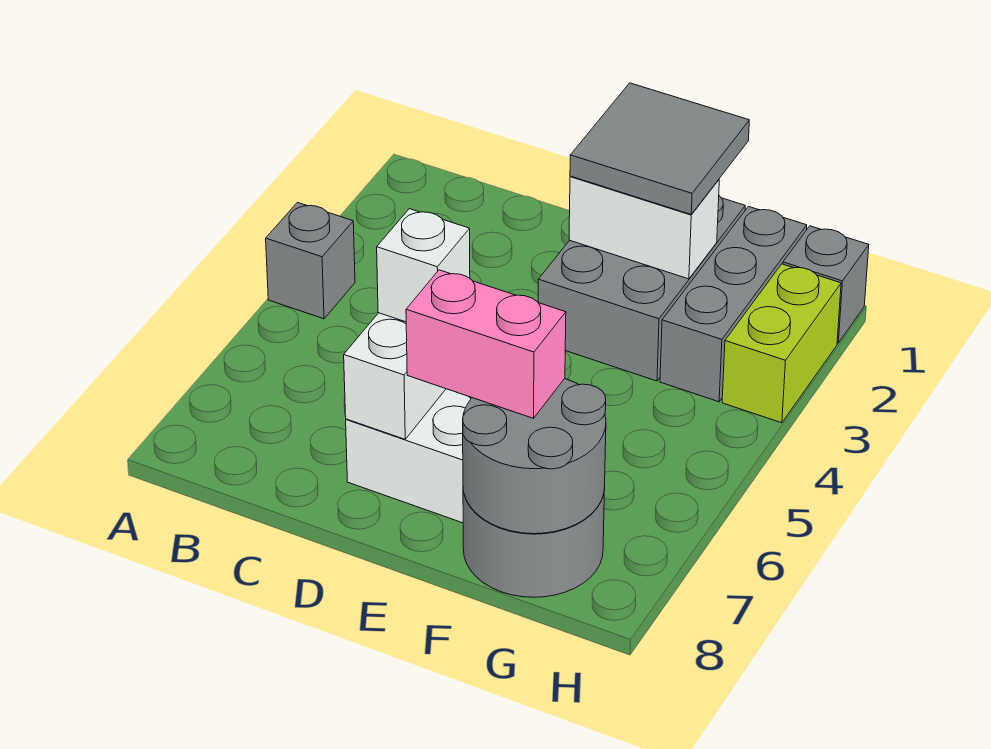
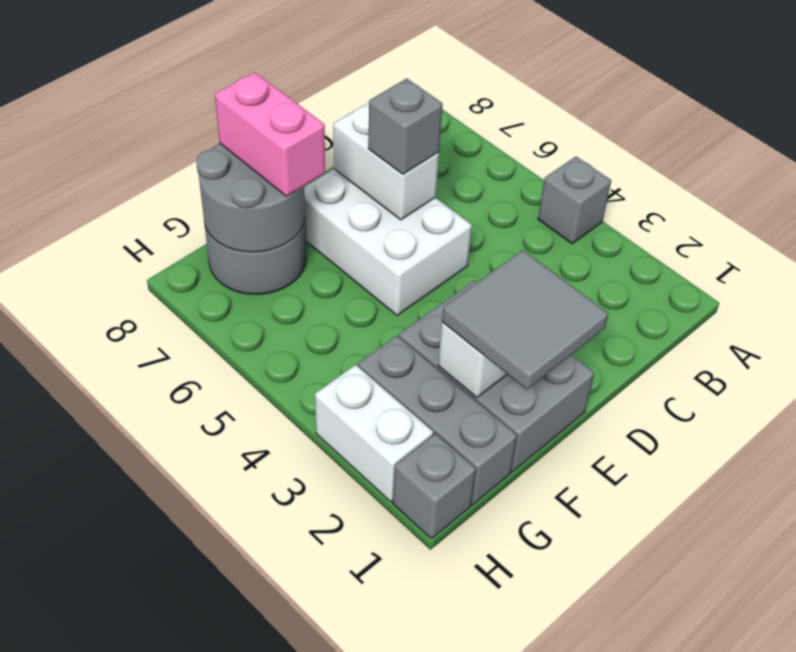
white brick D6 level 3 -> grey brick D6 level 3
pink brick E7:F7 level 3 -> pink brick F7:F8 level 3
lime brick H2:H3 level 1 -> white brick H2:H3 level 1

